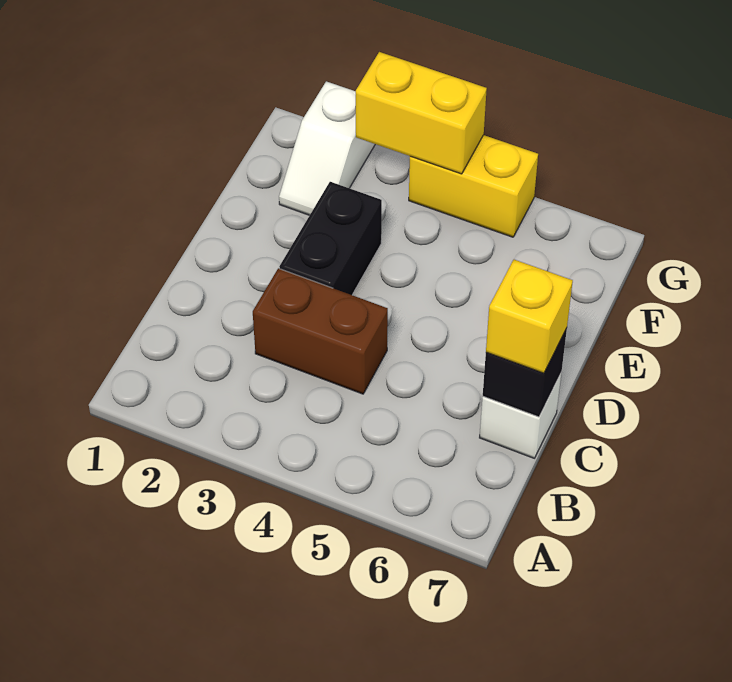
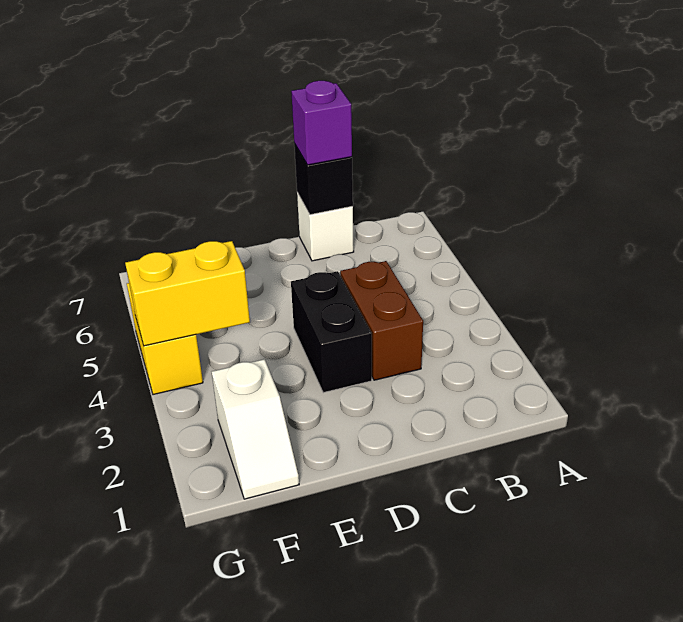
yellow brick C7 level 3 -> purple brick C7 level 3
black brick D3:E3 level 1 -> black brick D3:D4 level 1
white slope F2:G2 level 1 top G -> white slope F1:F2 level 1 top 2
yellow brick G3:G4 level 2 -> yellow brick F4:G4 level 2

